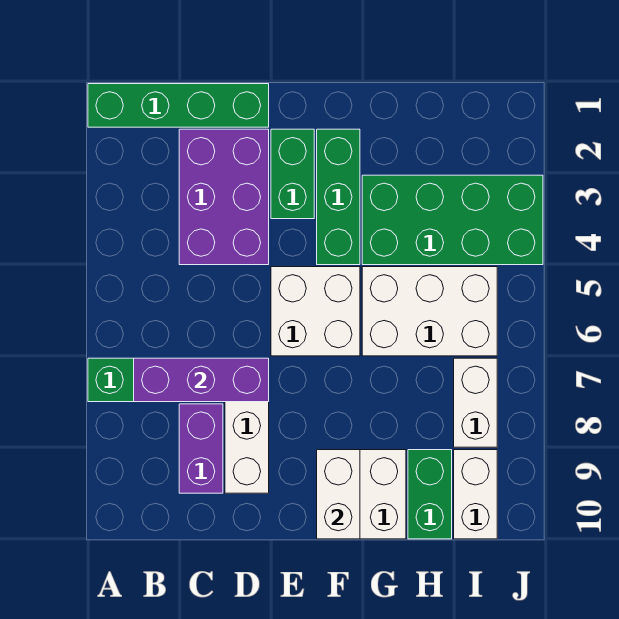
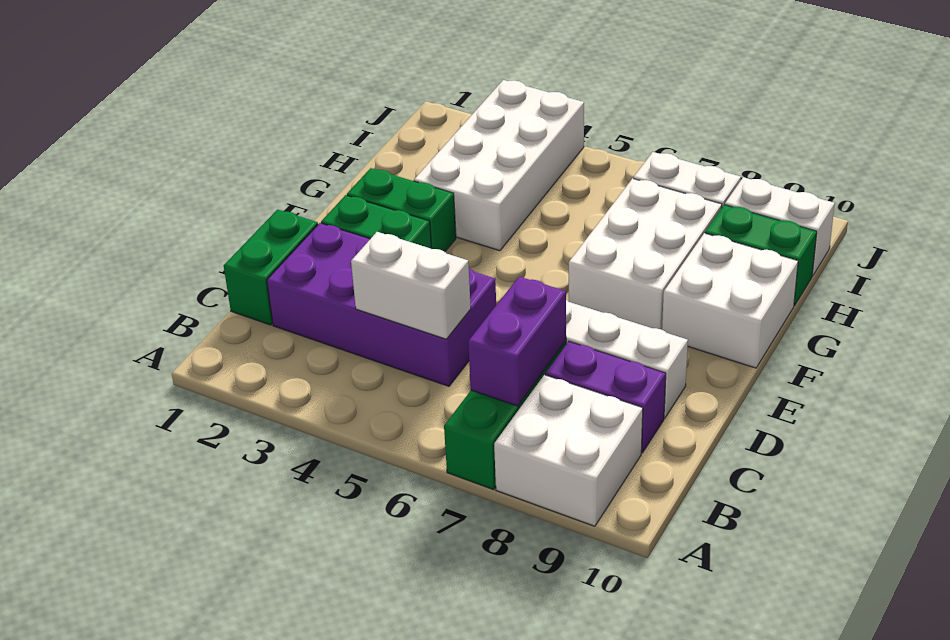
green brick A1:D1 level 1 -> green brick C1:D1 level 1
purple brick B7:D7 level 2 -> purple brick B7:C7 level 2
purple brick C2:D4 level 1 -> purple brick C2:D5 level 1
white brick E5:F6 level 1 -> white brick A8:B9 level 1
green brick F2:F4 level 1 -> green brick F2:F3 level 1
white brick F9:F10 level 2 -> white brick C4:C5 level 2
green brick G3:J4 level 1 -> white brick G3:J4 level 1
white brick G5:I6 level 1 -> white brick F7:H8 level 1

